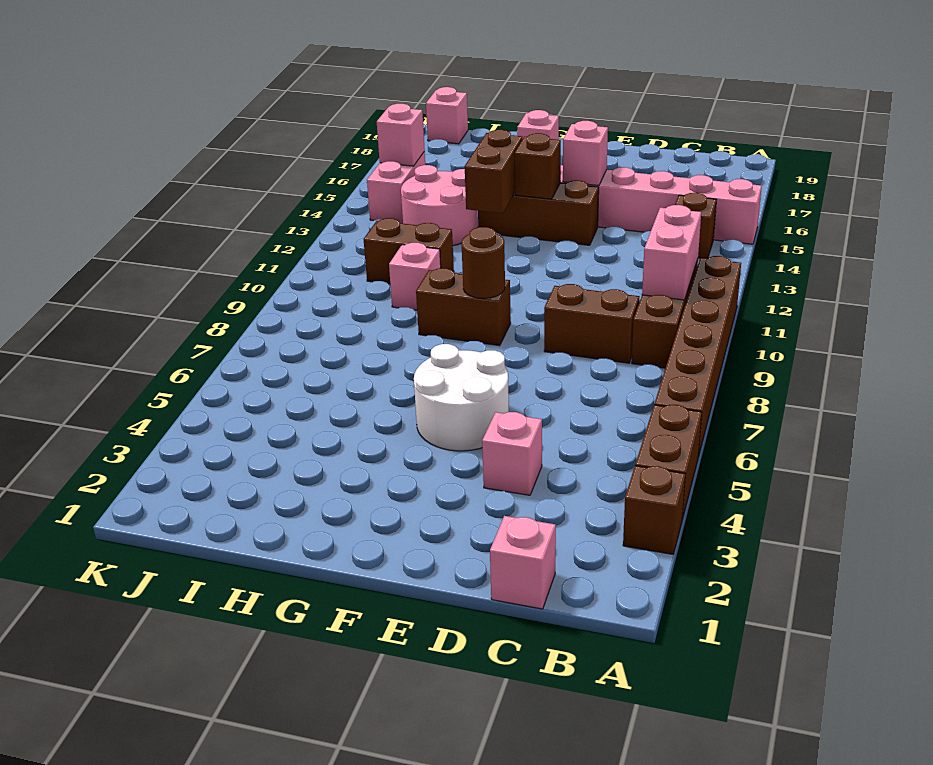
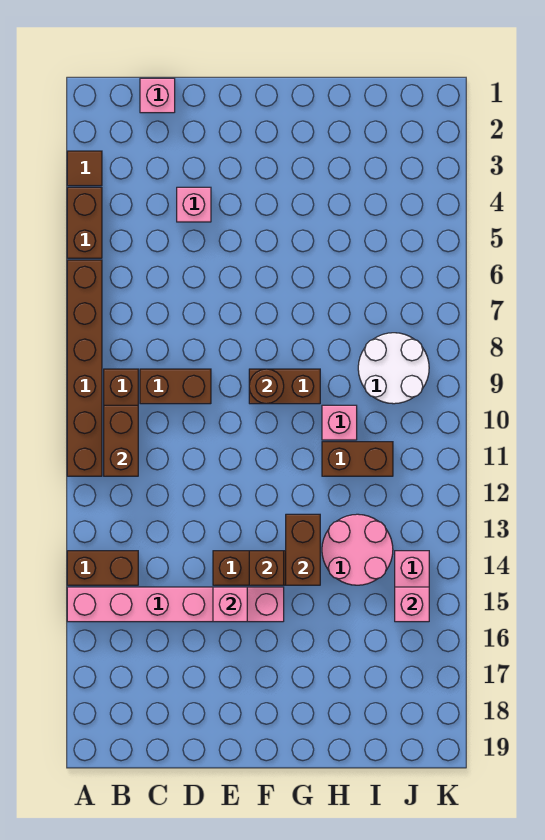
brown brick A3 level 1 -> brown tile A3 level 1
pink brick B10:B11 level 2 -> brown brick B10:B11 level 2
brown brick B14 level 1 -> brown brick A14:B14 level 1
white round brick E5:F6 level 1 -> white round brick I8:J9 level 1
pink brick G18 level 1 -> none
pink brick J19 level 1 -> none

